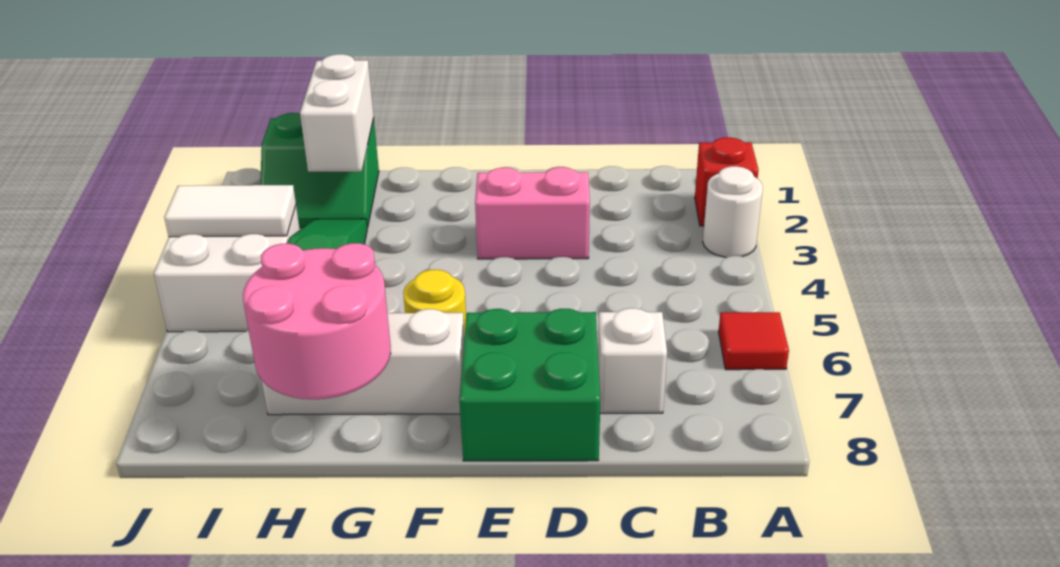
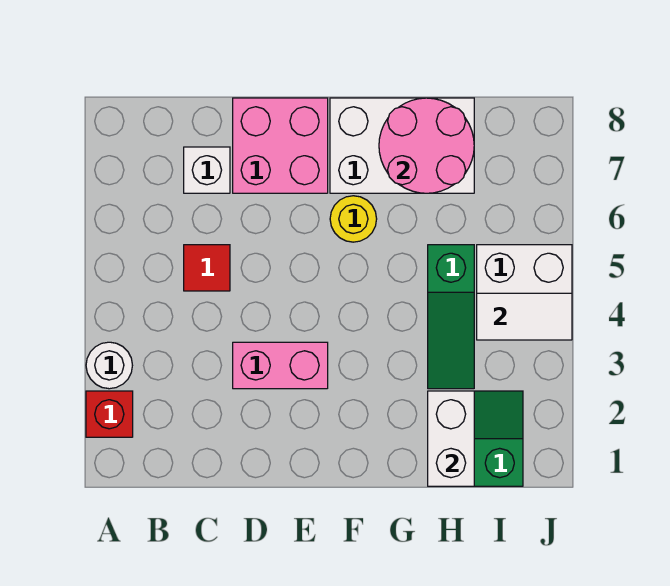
red tile A6 level 1 -> red tile C5 level 1
green brick D7:E8 level 1 -> pink brick D7:E8 level 1
white brick F7:H7 level 1 -> white brick F7:H8 level 1

